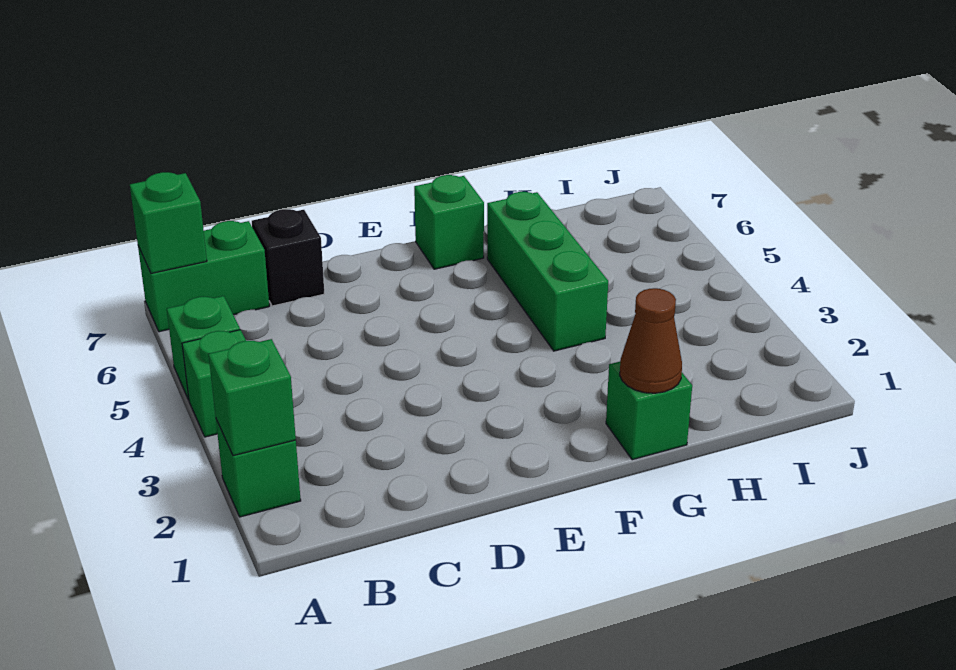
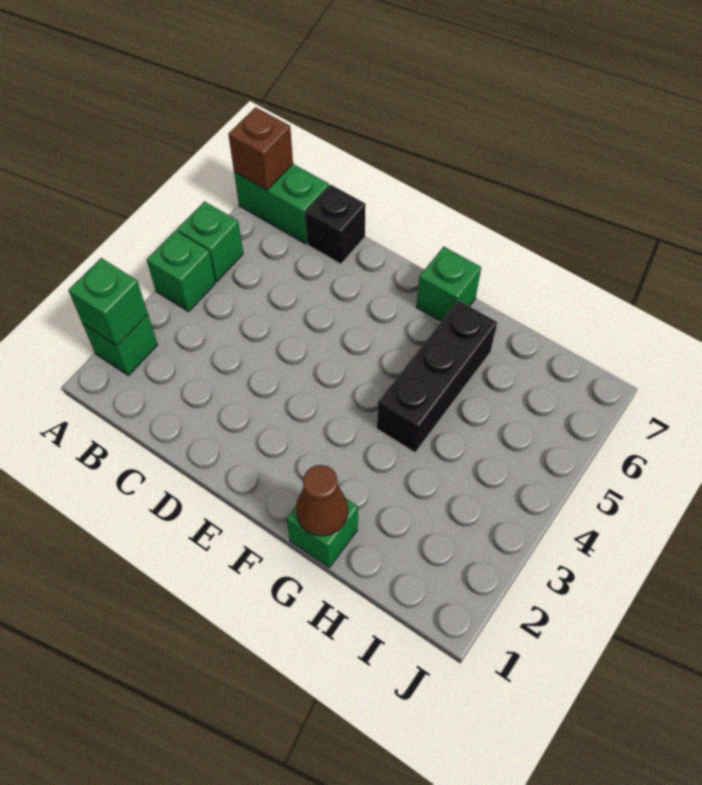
green brick A7 level 2 -> brown brick A7 level 2
green brick G4:G6 level 1 -> black brick G4:G6 level 1

